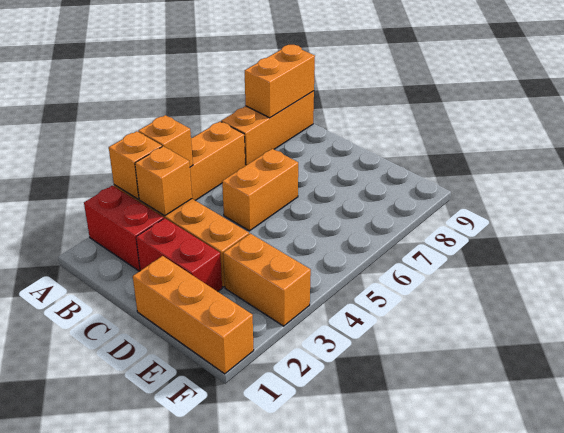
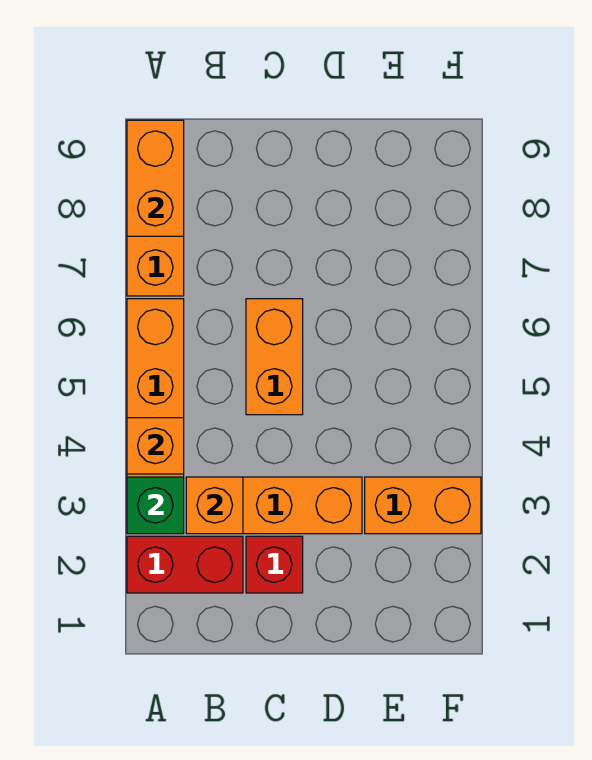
orange brick A3 level 2 -> green brick A3 level 2
red brick C2:D2 level 1 -> red brick C2 level 1
orange brick D1:F1 level 1 -> none

